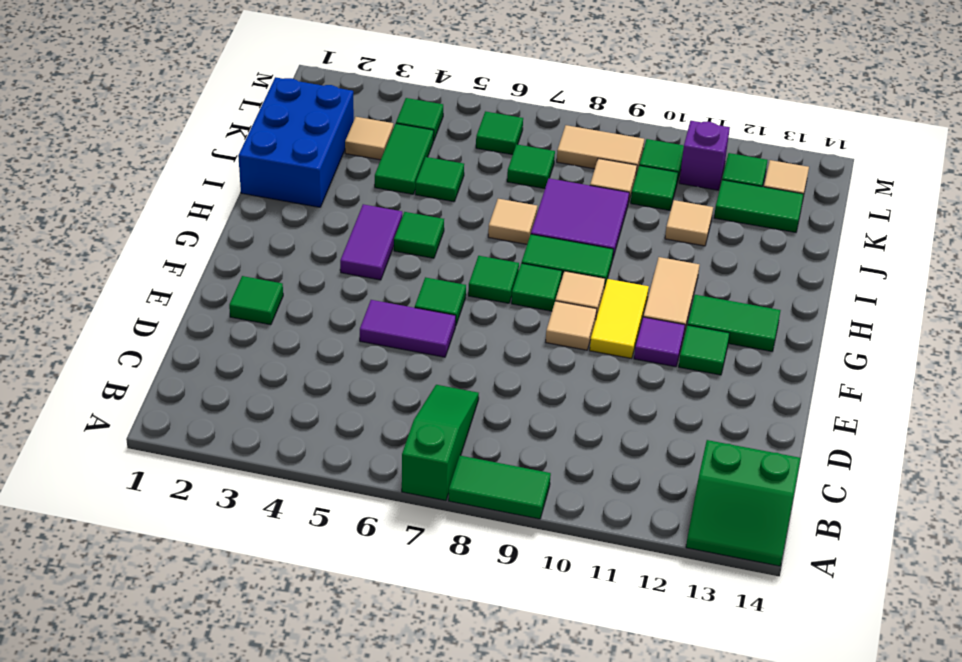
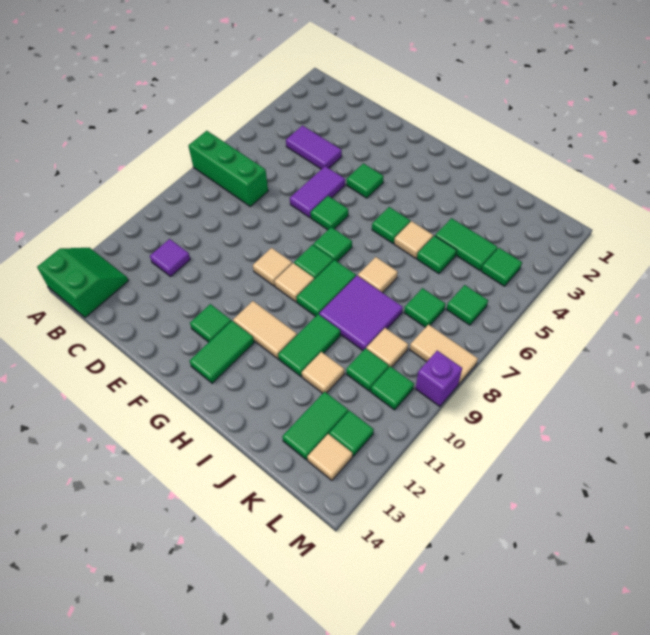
green slope A7:C7 level 1 top A -> green brick A7:C7 level 1
green tile A8:A9 level 1 -> green tile I10:I11 level 1
green slope A13:B14 level 1 top B -> green slope A13:B14 level 1 top 14
green tile E2 level 1 -> green tile F4 level 1
yellow tile F10:G10 level 1 -> none
purple tile F11 level 1 -> purple tile C11 level 1
purple tile G4:H4 level 1 -> purple tile C4:D4 level 1
blue brick I1:K2 level 1 -> none
tan tile K3 level 1 -> tan tile I5 level 1
tan tile L8:L9 level 1 -> tan tile L8:M8 level 1
purple brick L11 level 1 -> purple brick M9 level 1

